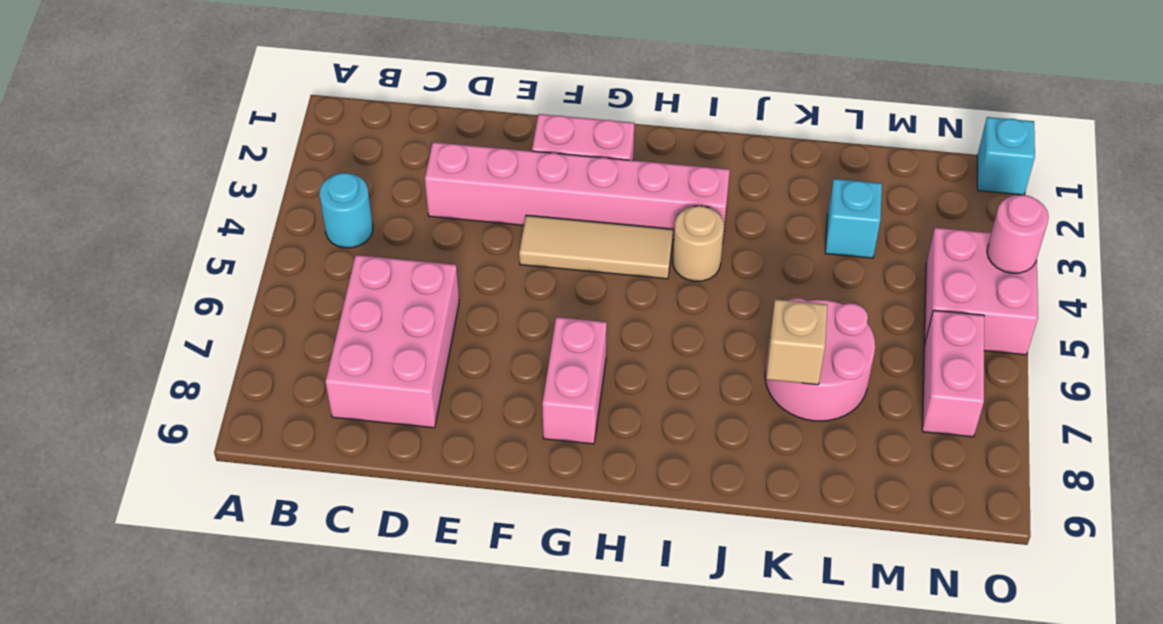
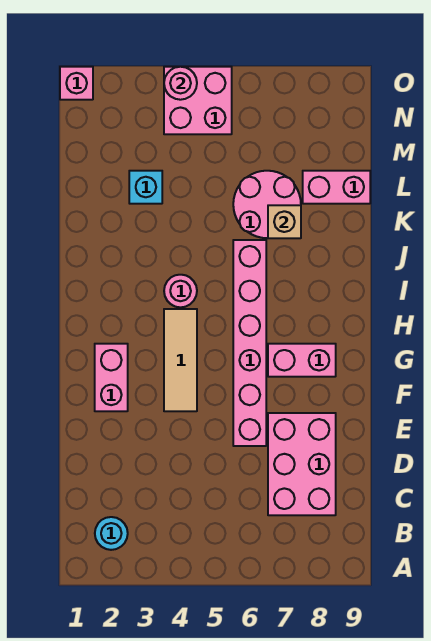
cyan round brick B4 level 1 -> cyan round brick B2 level 1
pink brick C6:D8 level 1 -> pink brick C7:E8 level 1
pink brick D3:I3 level 1 -> pink brick E6:J6 level 1
tan round brick I4 level 1 -> pink round brick I4 level 1
pink brick N6:N7 level 1 -> pink brick L8:L9 level 1
cyan brick O1 level 1 -> pink brick O1 level 1

